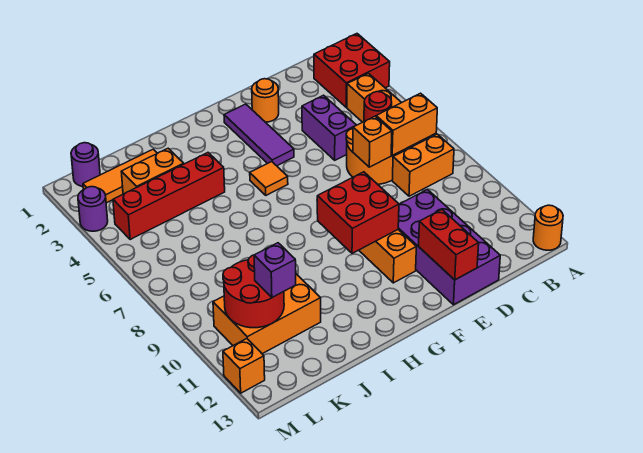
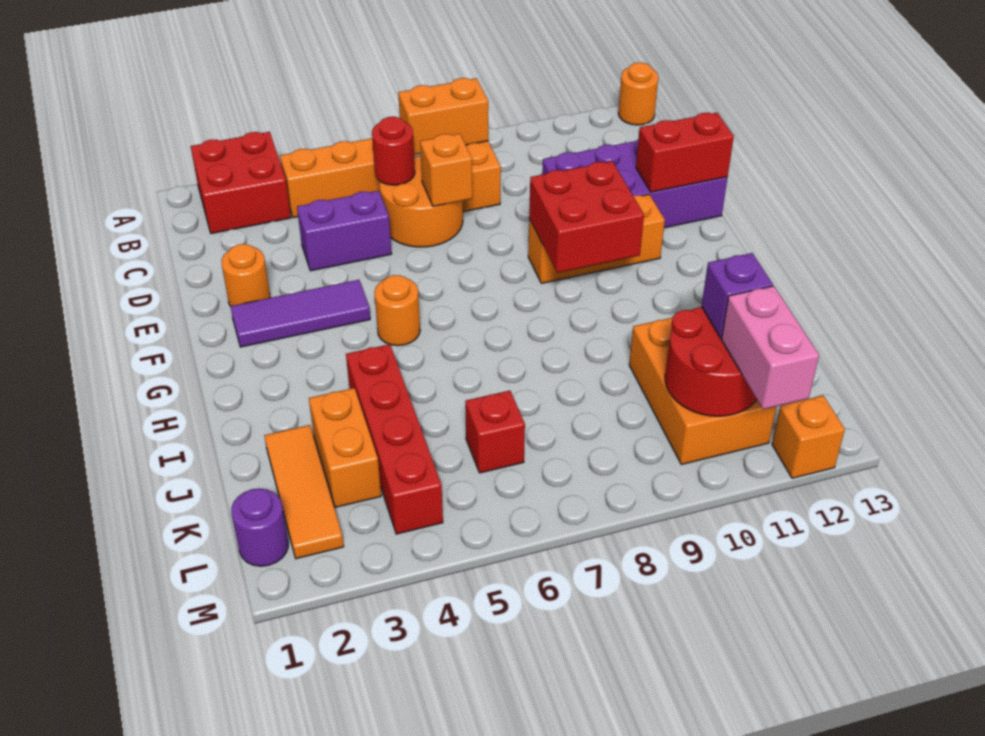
orange brick B7:C7 level 2 -> orange brick B7:B8 level 2
orange tile G5 level 1 -> orange round brick G5 level 1
none -> red brick K6 level 1
none -> pink brick L11:M11 level 3
purple round brick M3 level 1 -> none

